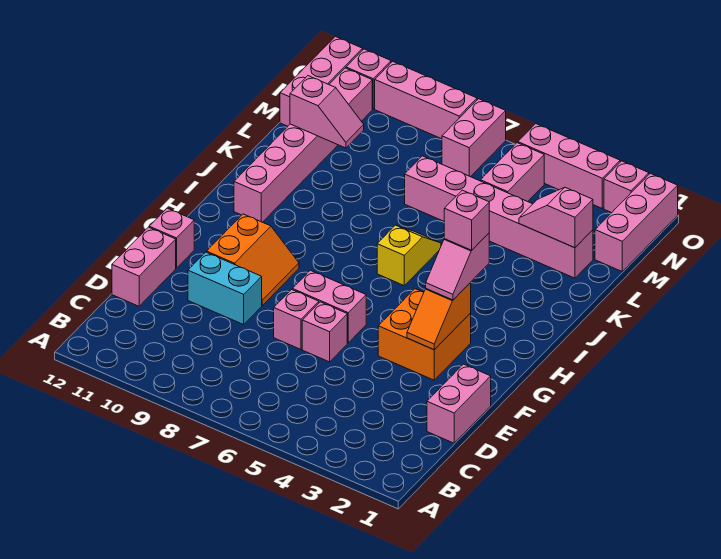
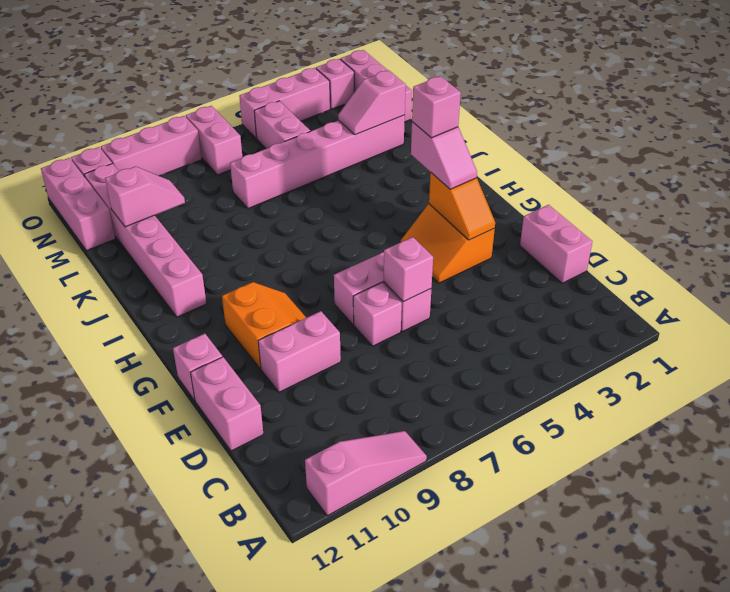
none -> pink slope A9:A11 level 1 top 11
none -> pink brick E6 level 2
cyan brick E9:E10 level 1 -> pink brick E9:E10 level 1
orange brick F3:G4 level 1 -> orange slope F3:G4 level 1 top 3
yellow slope I6:J6 level 1 top I -> none

